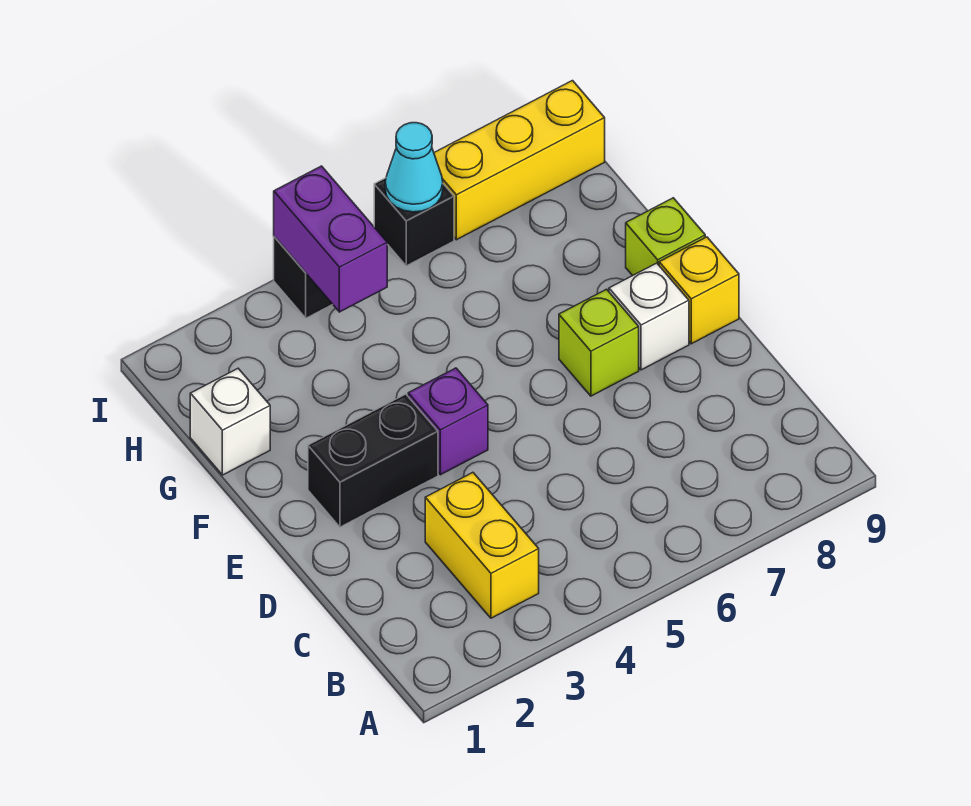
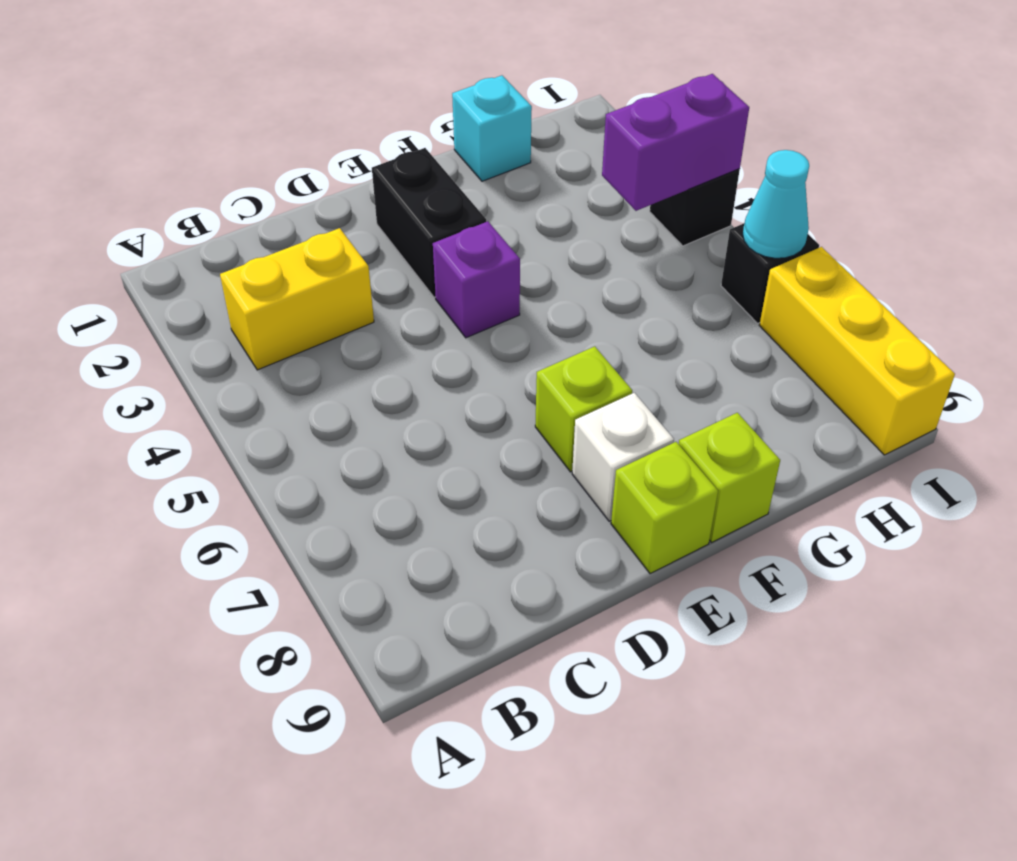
yellow brick E9 level 1 -> lime brick E9 level 1
white brick G1 level 1 -> cyan brick G1 level 1

